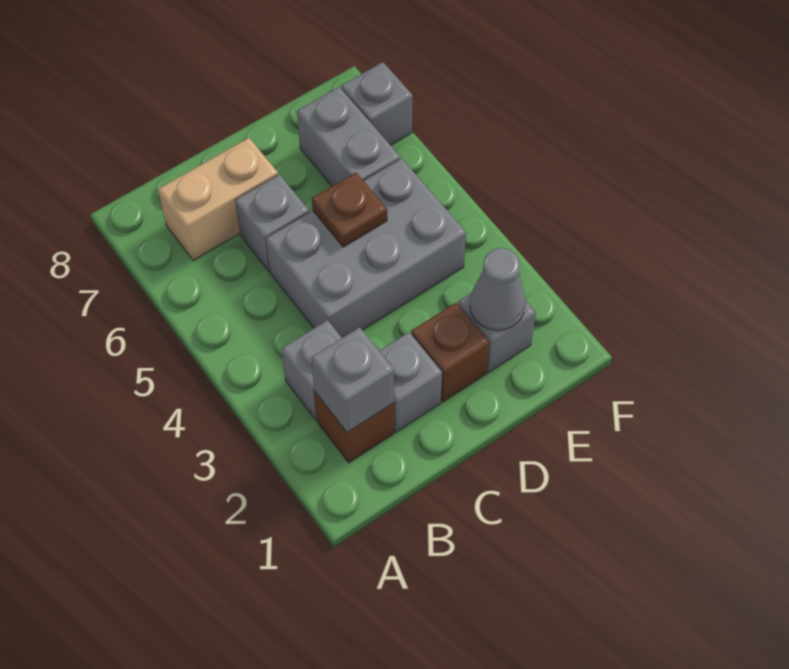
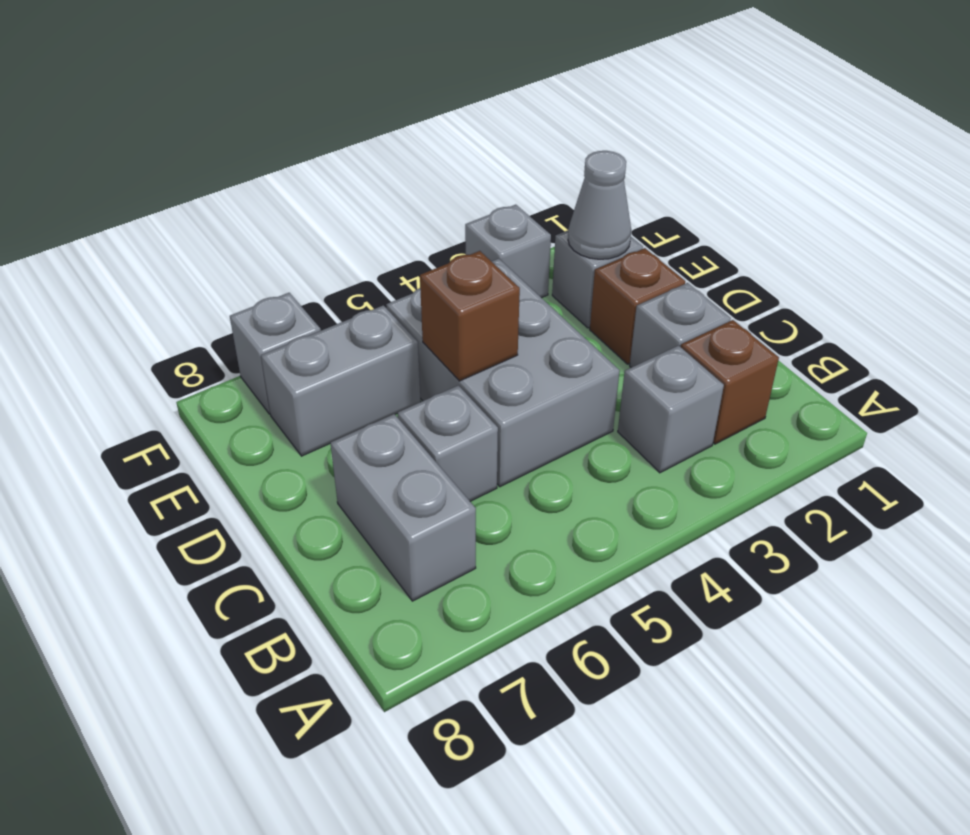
grey brick B2 level 2 -> grey brick F3 level 1
tan brick B7:C7 level 1 -> grey brick B7:C7 level 1
brown plate D5 level 2 -> brown brick D5 level 2

